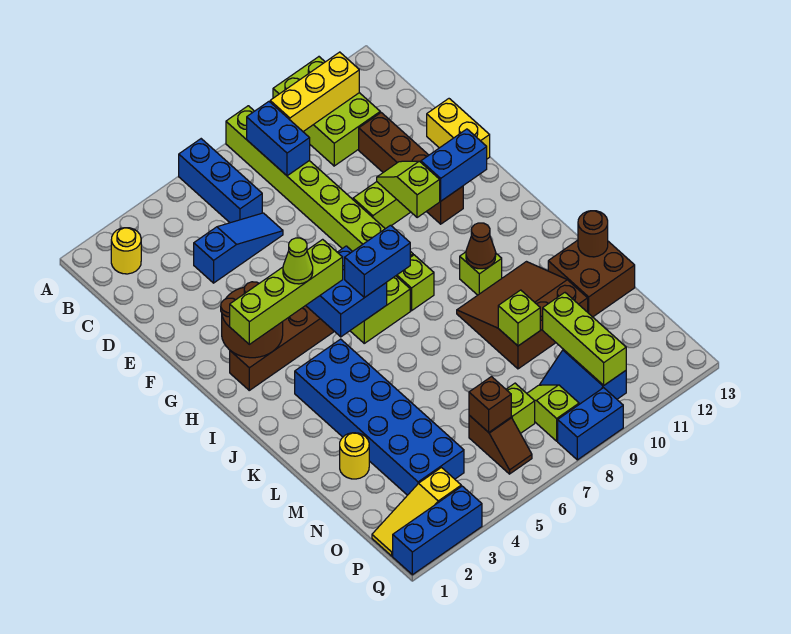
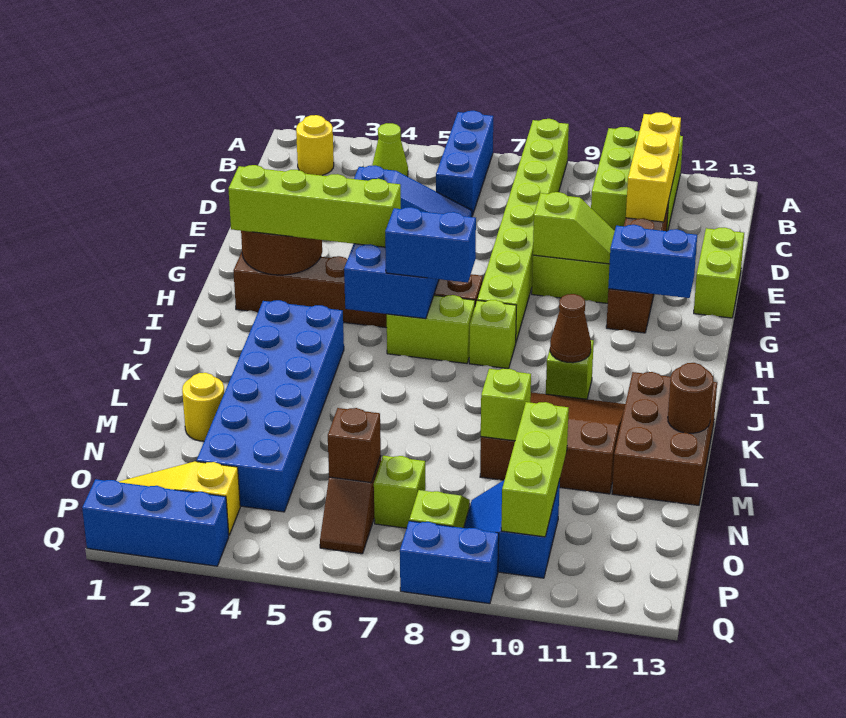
blue brick B8:C8 level 2 -> none
yellow brick B9:B11 level 2 -> yellow brick B11:D11 level 2
yellow brick E13:F13 level 1 -> lime brick E13:F13 level 1
lime slope F10:G10 level 2 top G -> lime slope F9:F10 level 2 top 9
lime cone H4 level 4 -> lime cone B4 level 1
brown brick L12:M13 level 1 -> brown brick K12:M13 level 1

